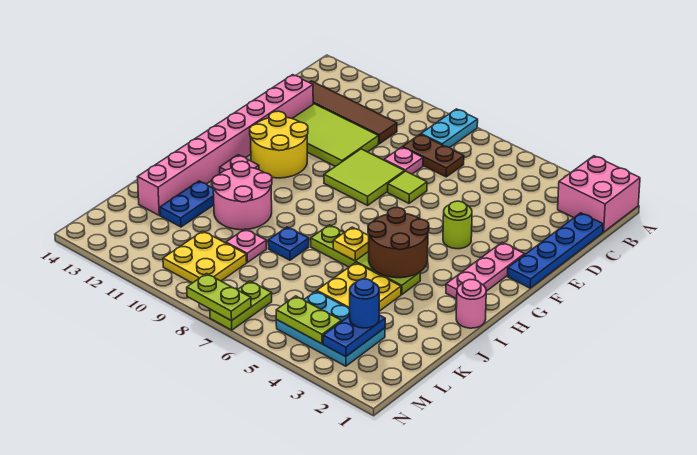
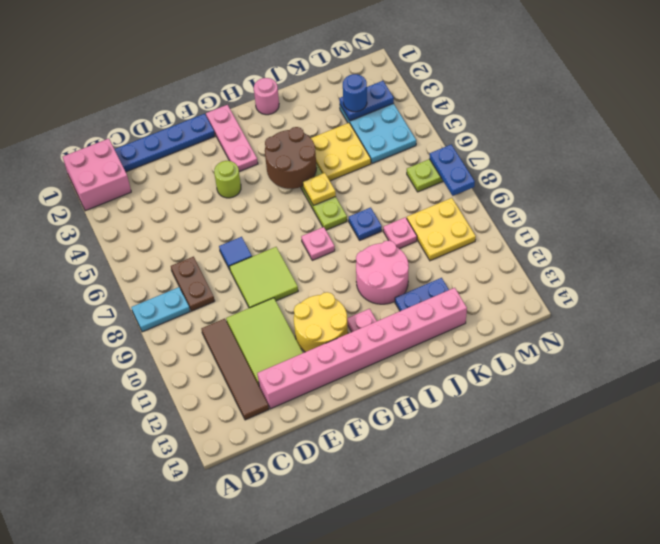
pink plate D8 level 1 -> pink plate H8 level 1
lime tile E7 level 1 -> blue tile E7 level 1
pink plate F2:H2 level 1 -> pink plate G1:G3 level 1
lime plate M4:M5 level 2 -> none
lime plate N7:N8 level 2 -> blue plate N7:N8 level 2

